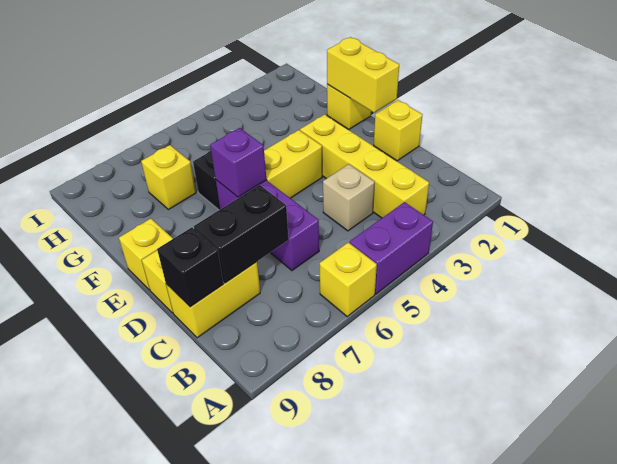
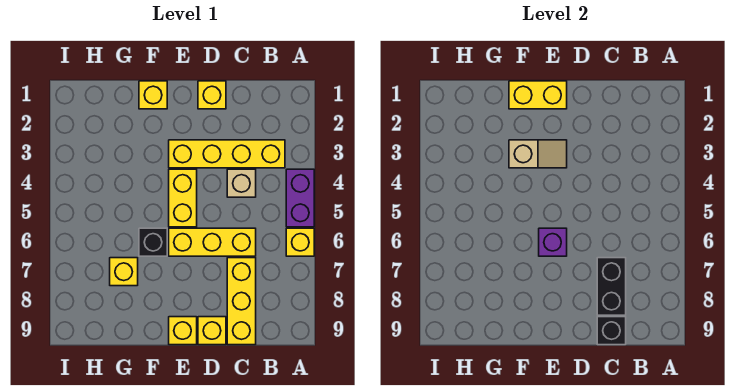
purple brick C6:E6 level 1 -> yellow brick C6:E6 level 1
yellow brick C8:C9 level 1 -> yellow brick C7:C9 level 1
none -> tan slope E3:F3 level 2 top F

